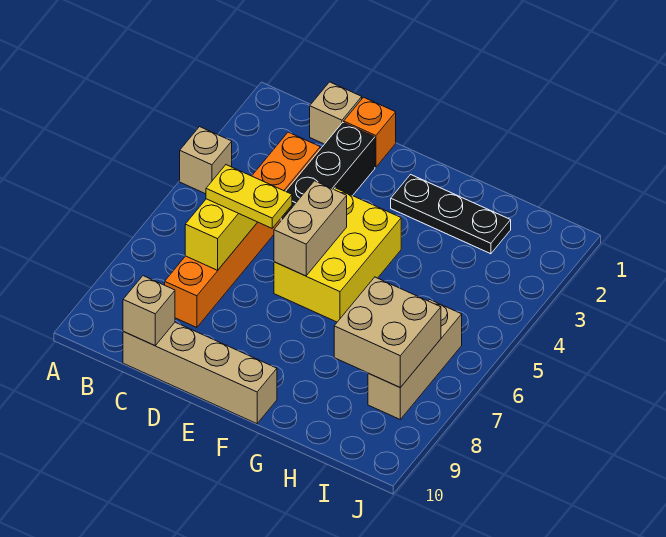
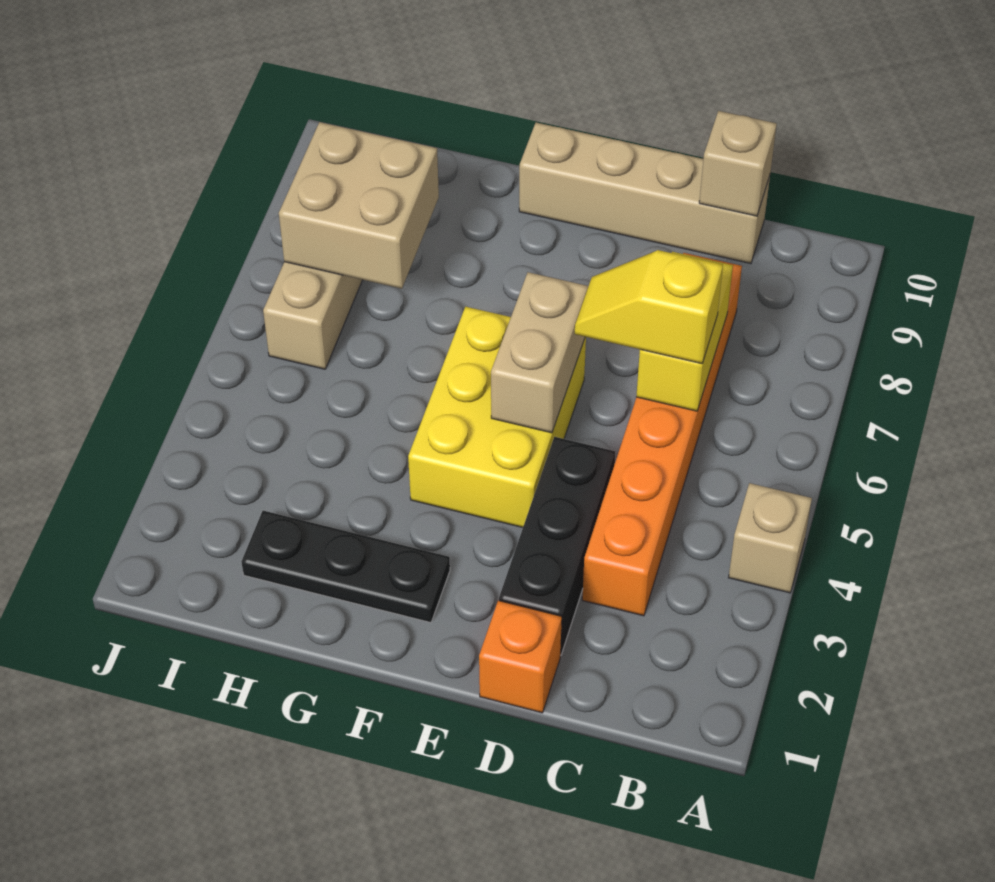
tan brick C1 level 1 -> none
yellow plate C6:D6 level 3 -> yellow slope C6:D6 level 3 top C

